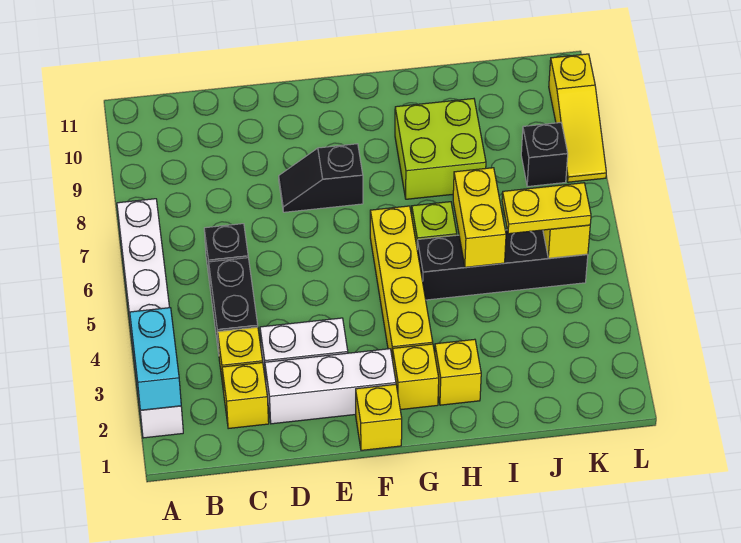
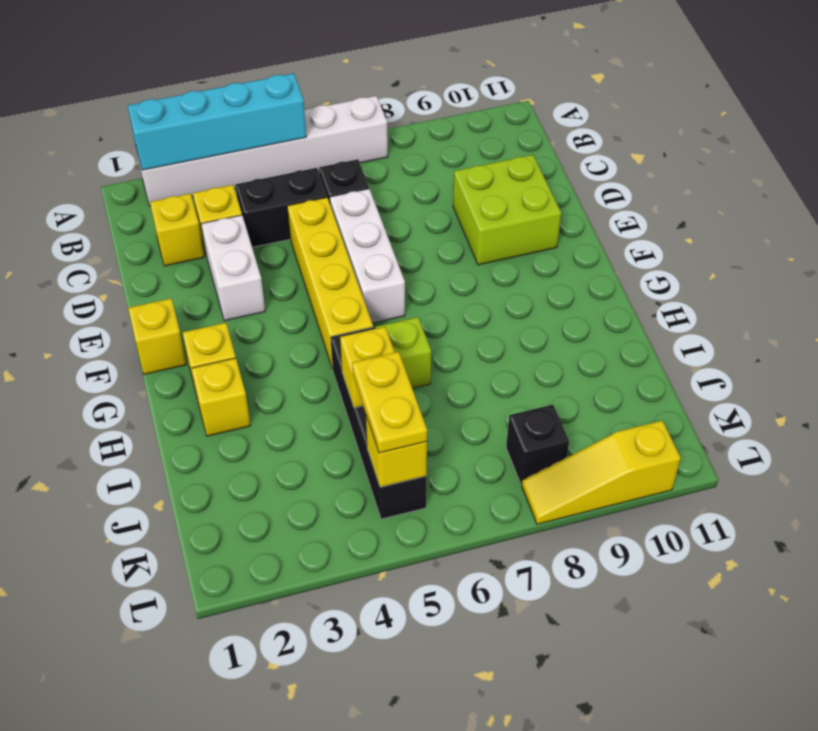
cyan brick A2:A3 level 2 -> cyan brick A2:A5 level 2
white brick D2:F2 level 1 -> white brick D6:F6 level 1
black slope E8:F8 level 1 top F -> none
yellow brick G3:G6 level 1 -> yellow brick D5:G5 level 1
lime brick H8:I9 level 1 -> lime brick D9:E10 level 1
yellow brick I5:I6 level 2 -> yellow brick I5 level 2

